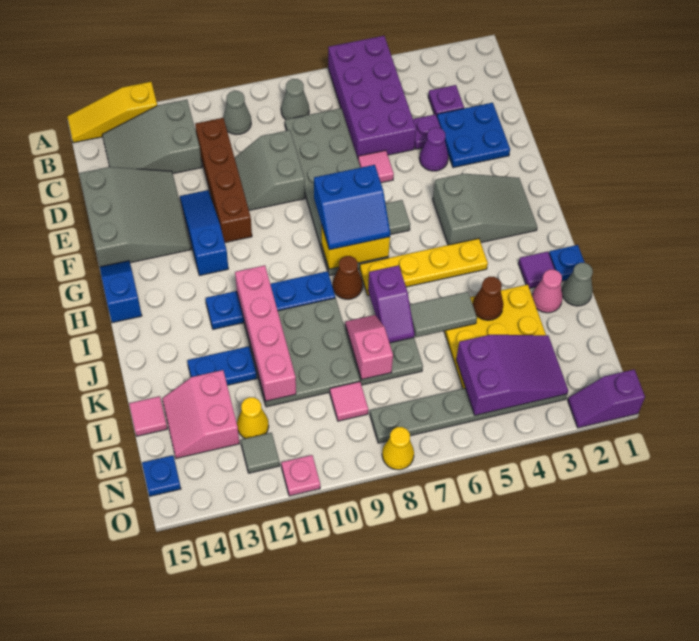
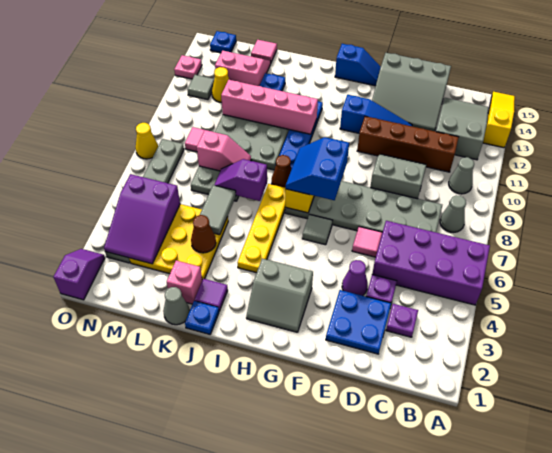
grey slope G2:H4 level 1 top 4 -> grey slope G2:H3 level 1 top 3
pink cone K2 level 1 -> pink brick K2 level 1
pink plate O11 level 1 -> pink plate O13 level 1

